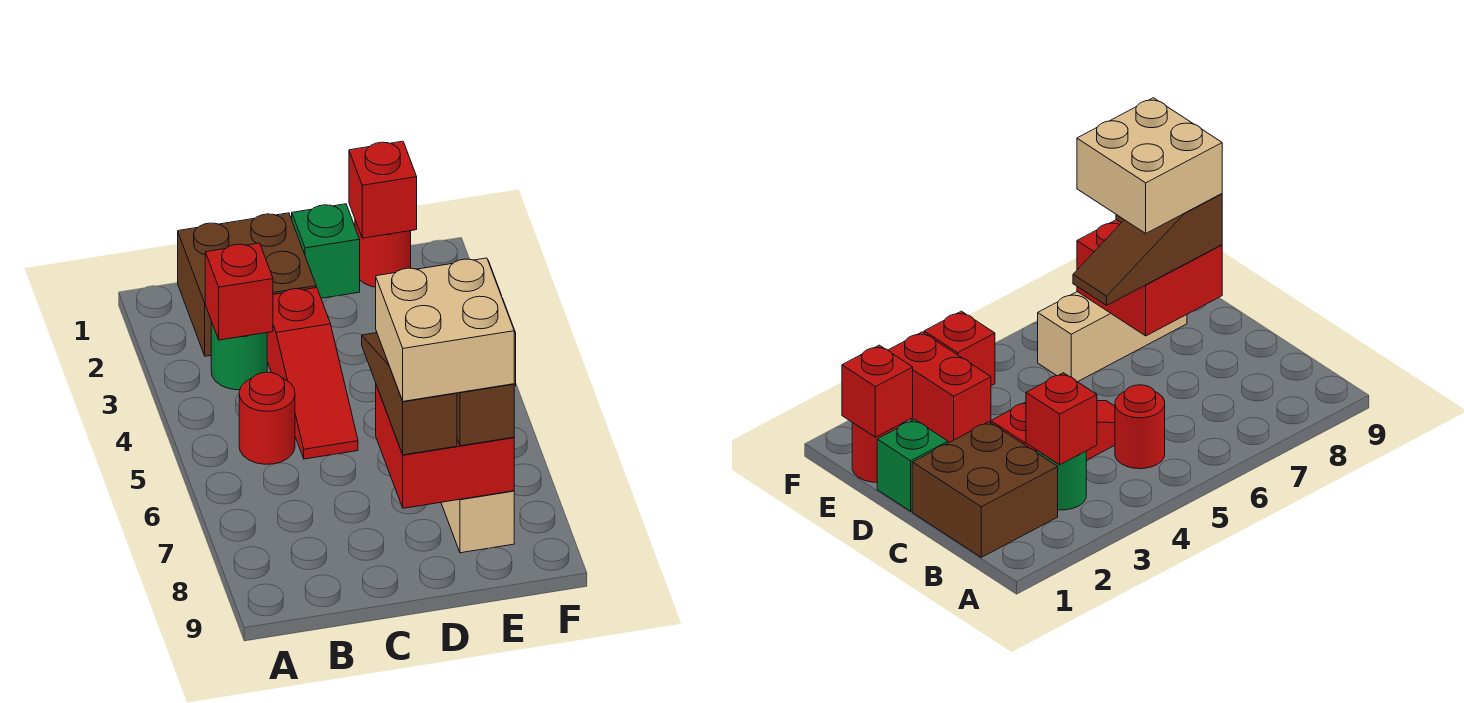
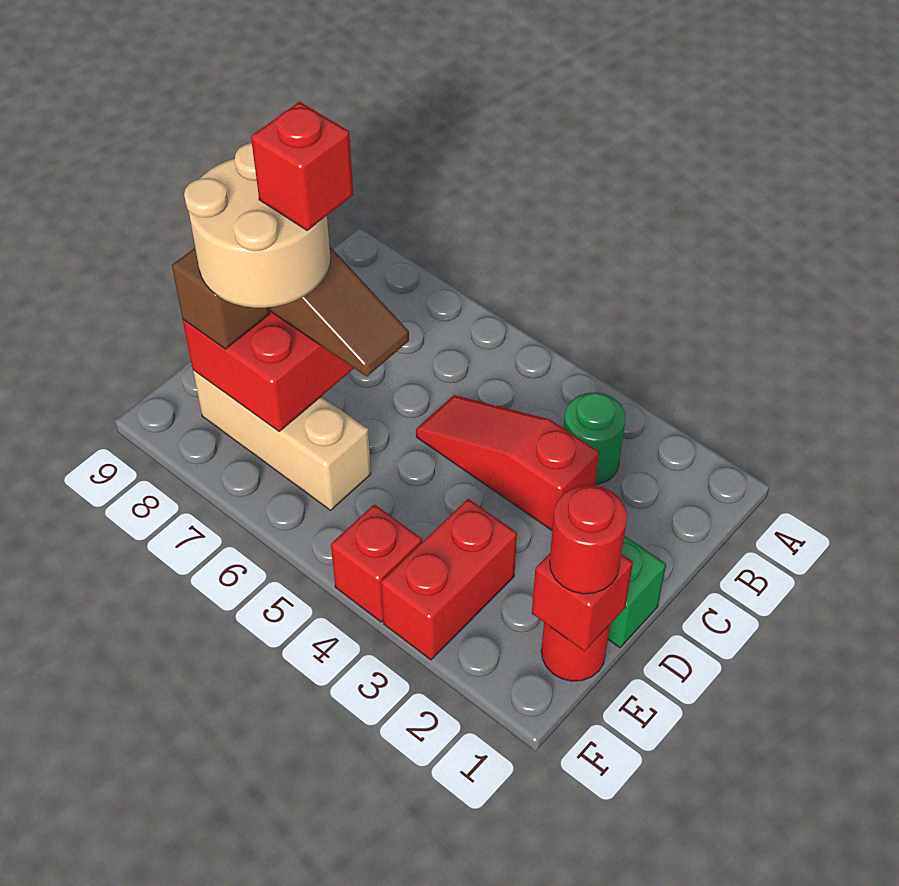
brown brick B1:C2 level 1 -> none
red brick B3 level 2 -> red brick D7 level 5
red round brick B5 level 1 -> red round brick E1 level 3
tan brick D7:E8 level 4 -> tan round brick D7:E8 level 4

